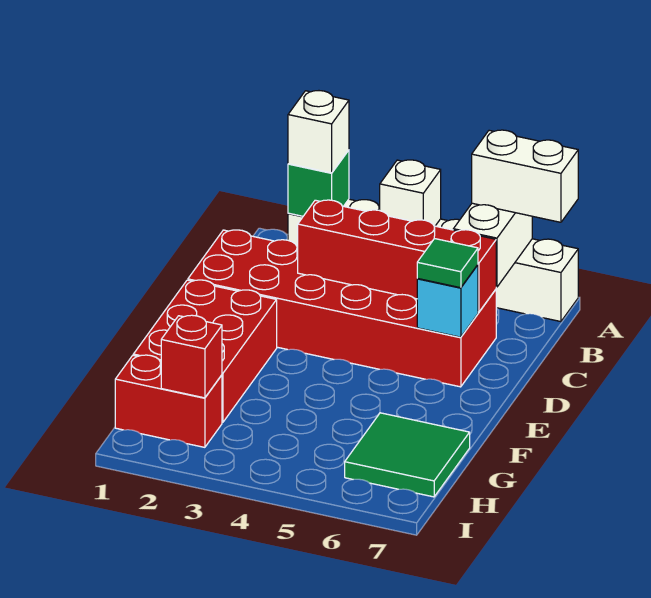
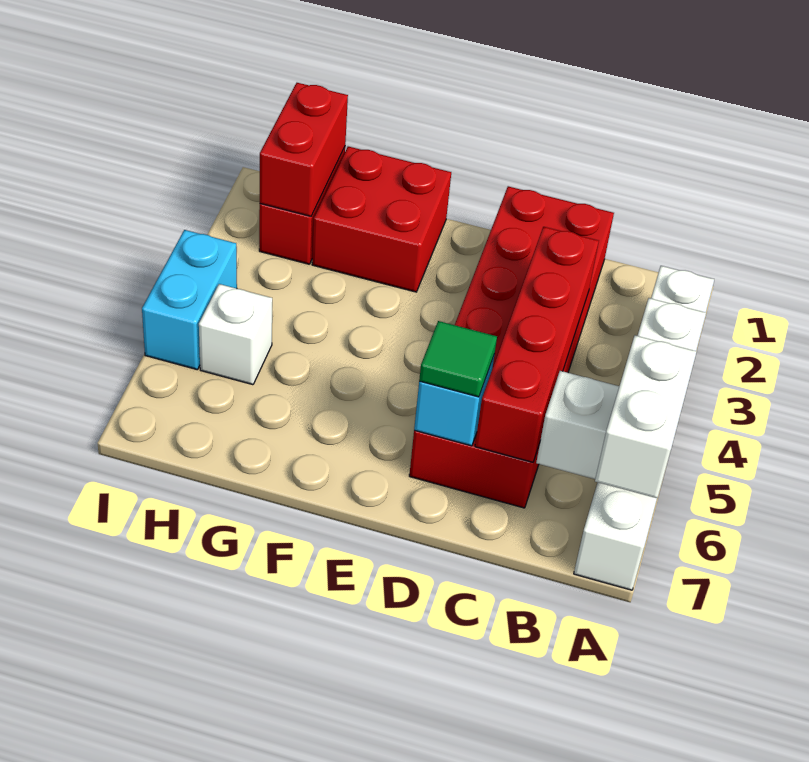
green brick A2 level 2 -> none
white brick A2 level 3 -> white brick H5 level 1
red brick E1:G2 level 1 -> red brick F1:G2 level 1
green tile G6:H7 level 1 -> none
red brick H2 level 2 -> red brick H1:H2 level 2
none -> cyan brick I4:I5 level 1

